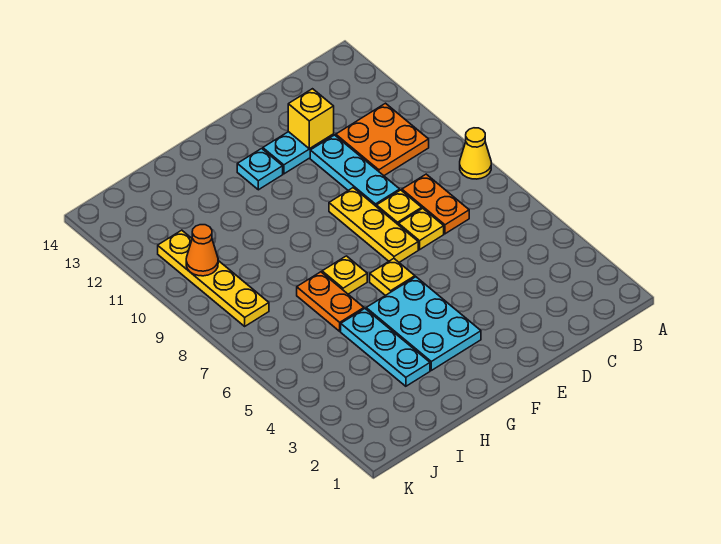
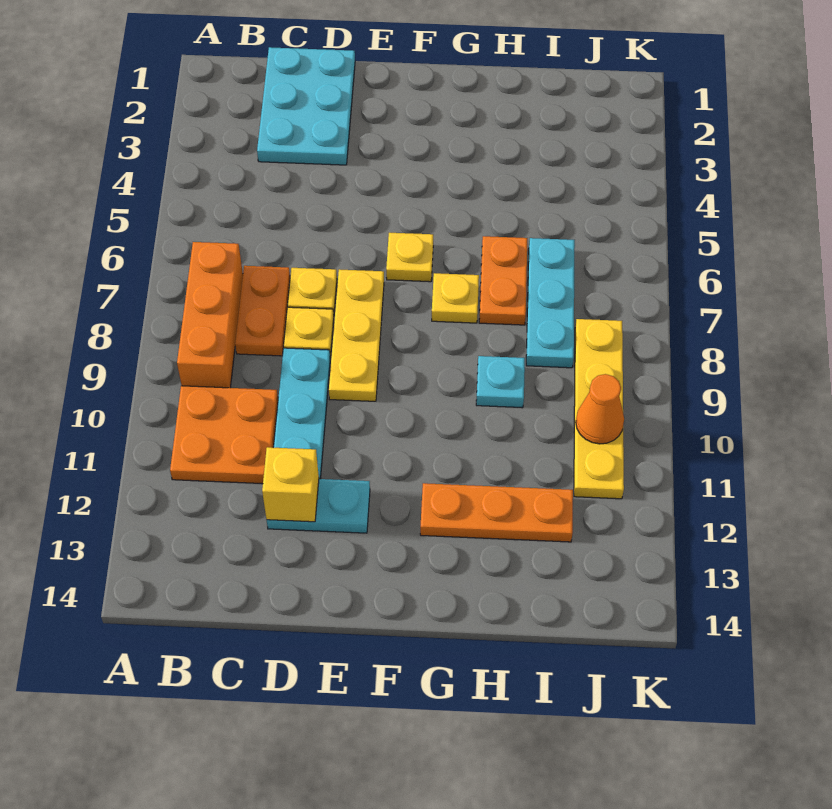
yellow cone A8 level 1 -> none
none -> orange brick B7:B9 level 1
cyan plate F3:G5 level 1 -> cyan plate C1:D3 level 1
cyan plate F12 level 1 -> cyan plate H9 level 1
none -> orange plate G12:I12 level 1
cyan plate H3:H5 level 1 -> cyan plate I6:I8 level 1

